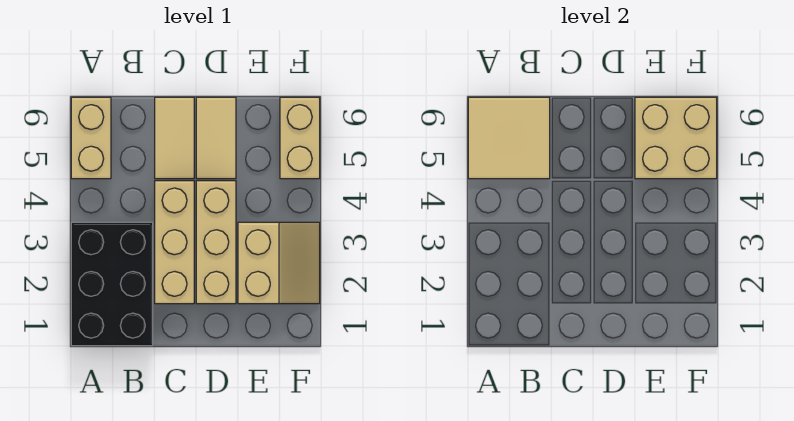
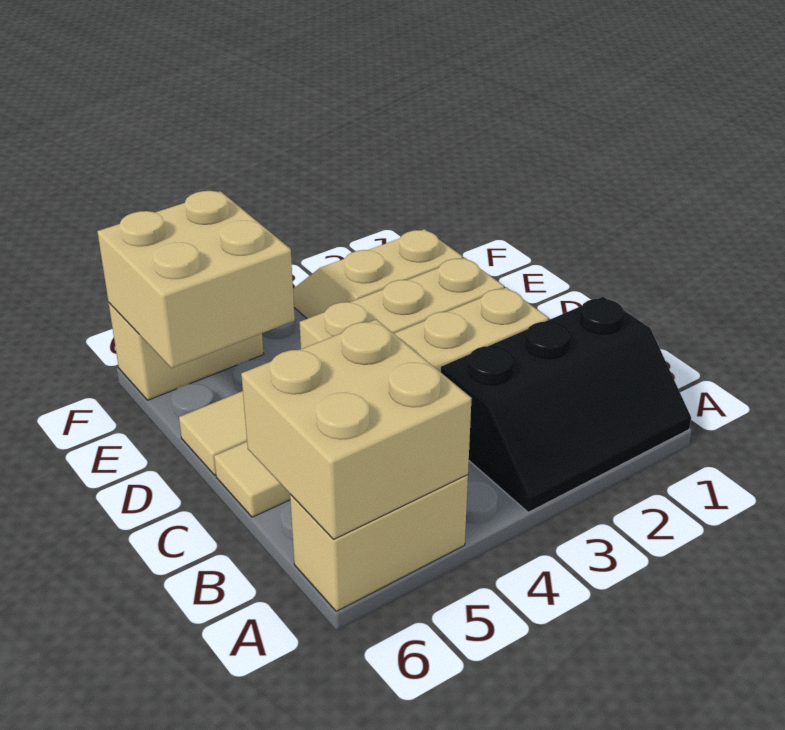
black brick A1:B3 level 1 -> black slope A1:B3 level 1 top B
tan tile A5:B6 level 2 -> tan brick A5:B6 level 2

